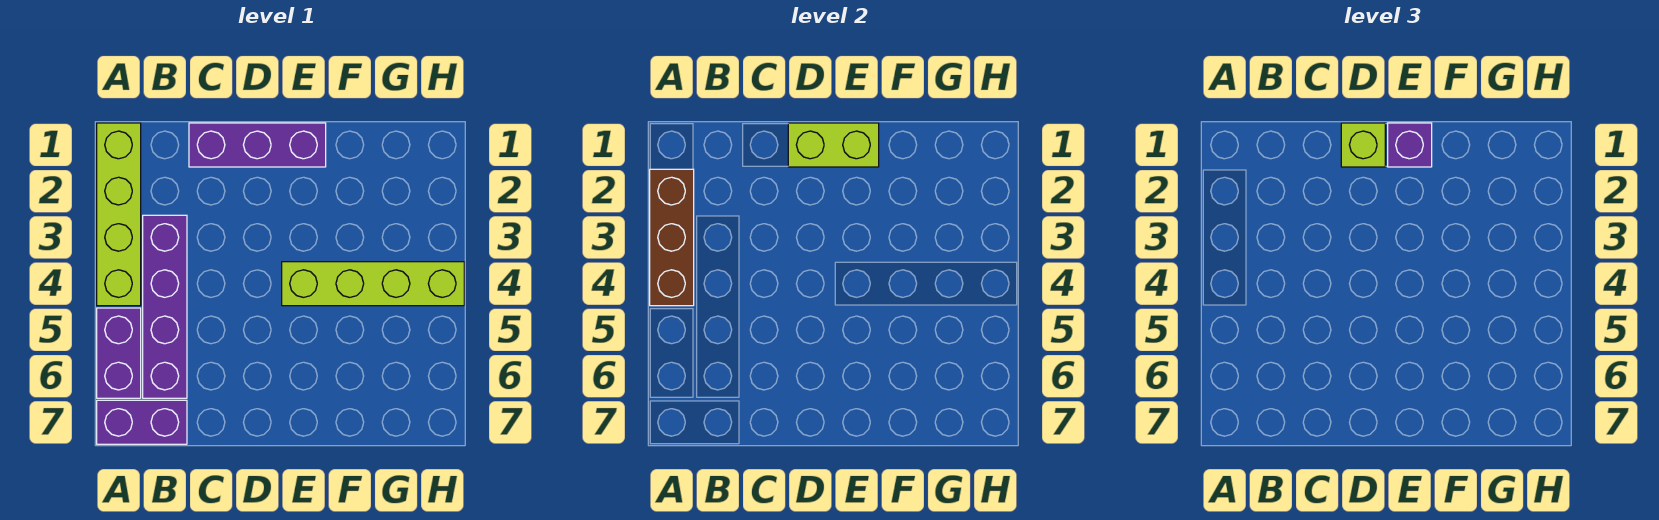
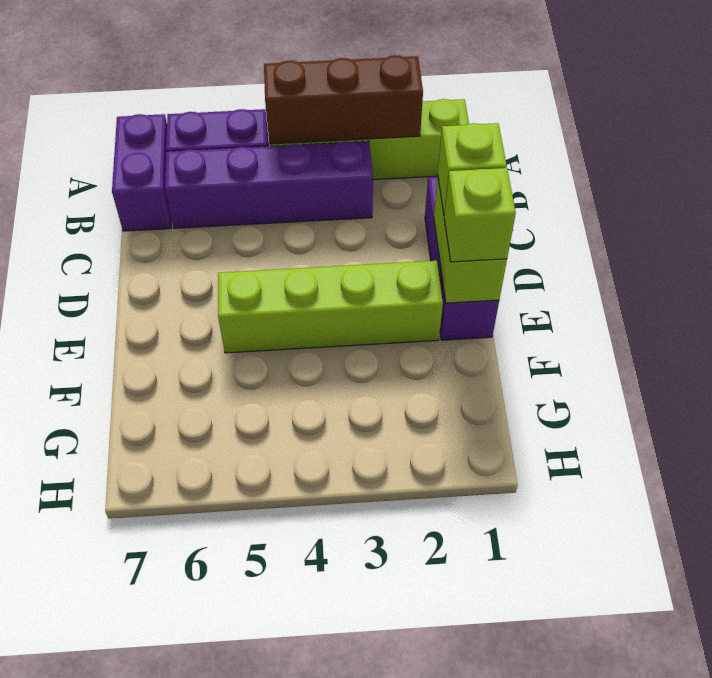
purple brick E1 level 3 -> lime brick E1 level 3
lime brick E4:H4 level 1 -> lime brick E2:E5 level 1

